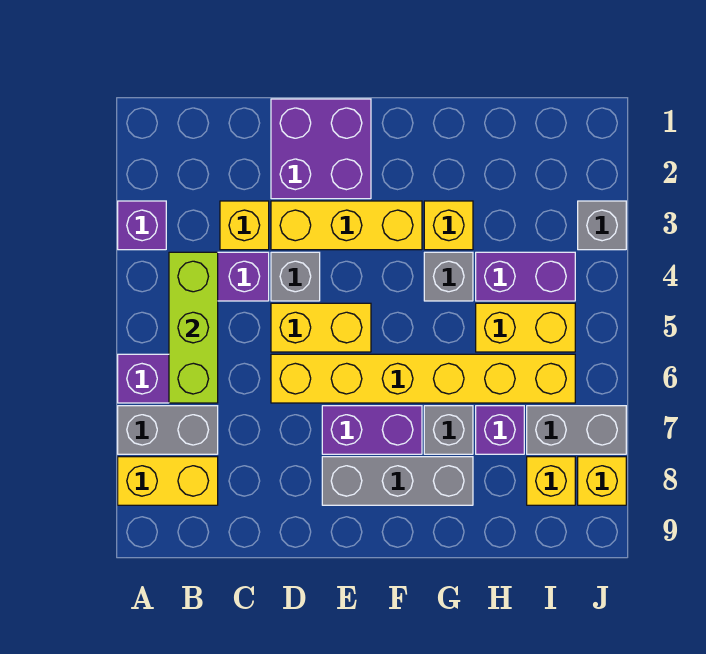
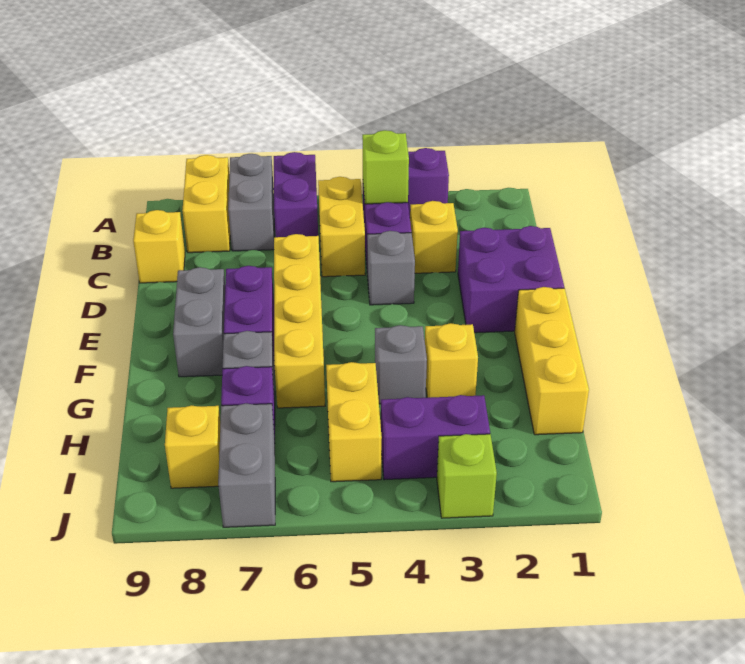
lime brick B4:B6 level 2 -> lime brick B4 level 2
yellow brick D3:F3 level 1 -> yellow brick F1:H1 level 1
yellow brick D5:E5 level 1 -> yellow brick B5:C5 level 1
yellow brick D6:I6 level 1 -> yellow brick D6:G6 level 1
grey brick E8:G8 level 1 -> grey brick E8:F8 level 1
purple brick H4:I4 level 1 -> purple brick I3:I4 level 1
grey brick J3 level 1 -> lime brick J3 level 1
yellow brick J8 level 1 -> yellow brick C9 level 1

